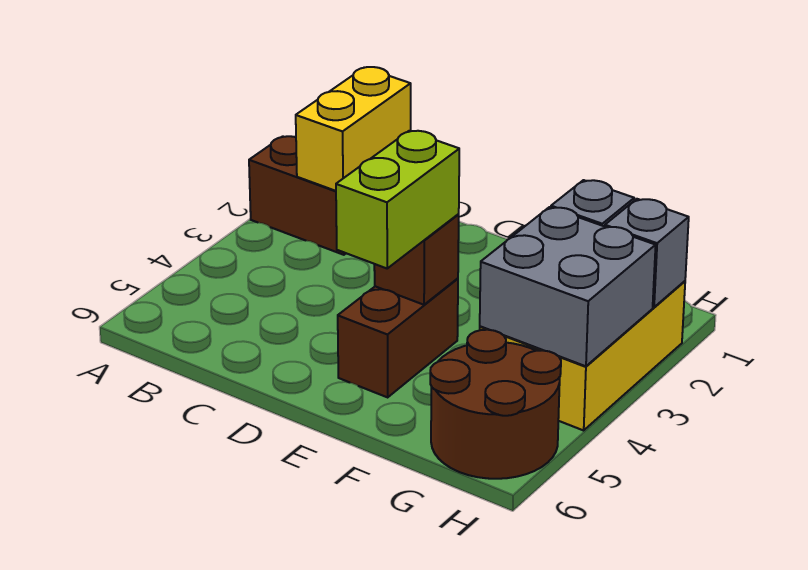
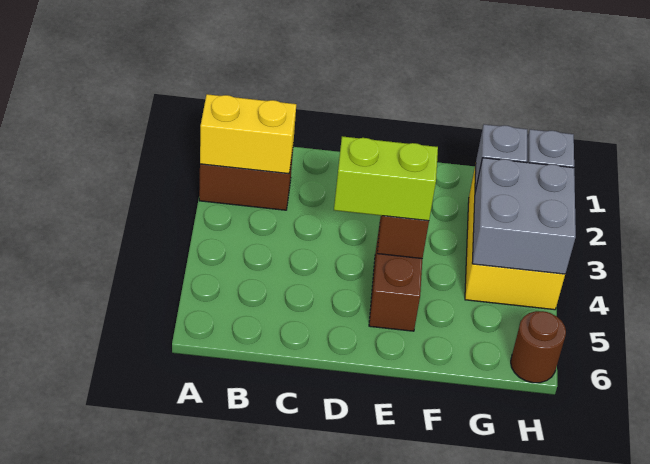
yellow brick B1:B2 level 2 -> yellow brick A2:B2 level 2
lime brick E4:E5 level 3 -> lime brick D4:E4 level 3
brown round brick G5:H6 level 1 -> brown round brick H6 level 1

